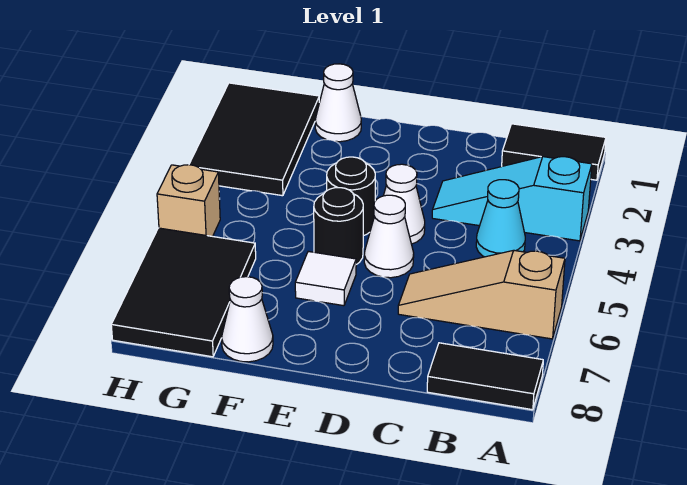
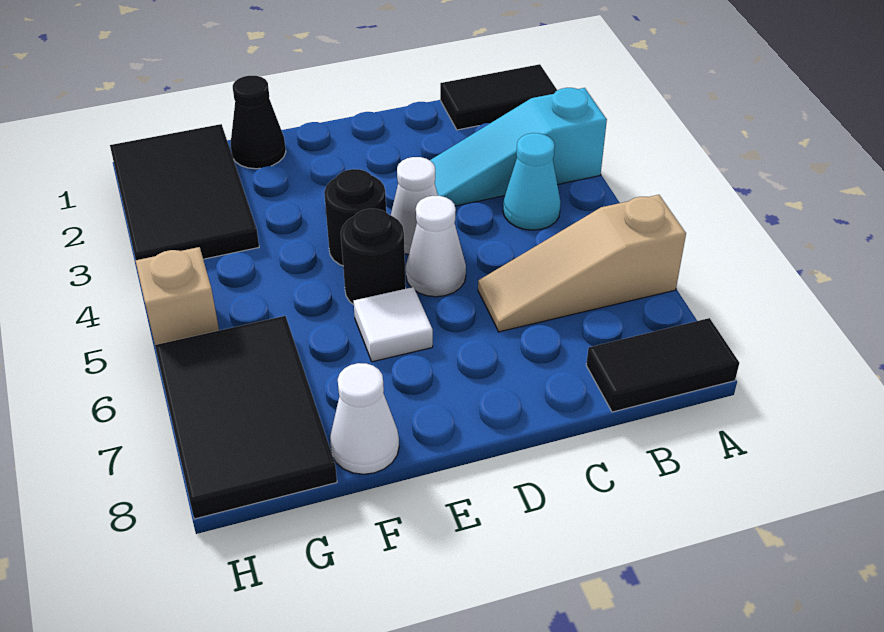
white cone F1 level 1 -> black cone F1 level 1

